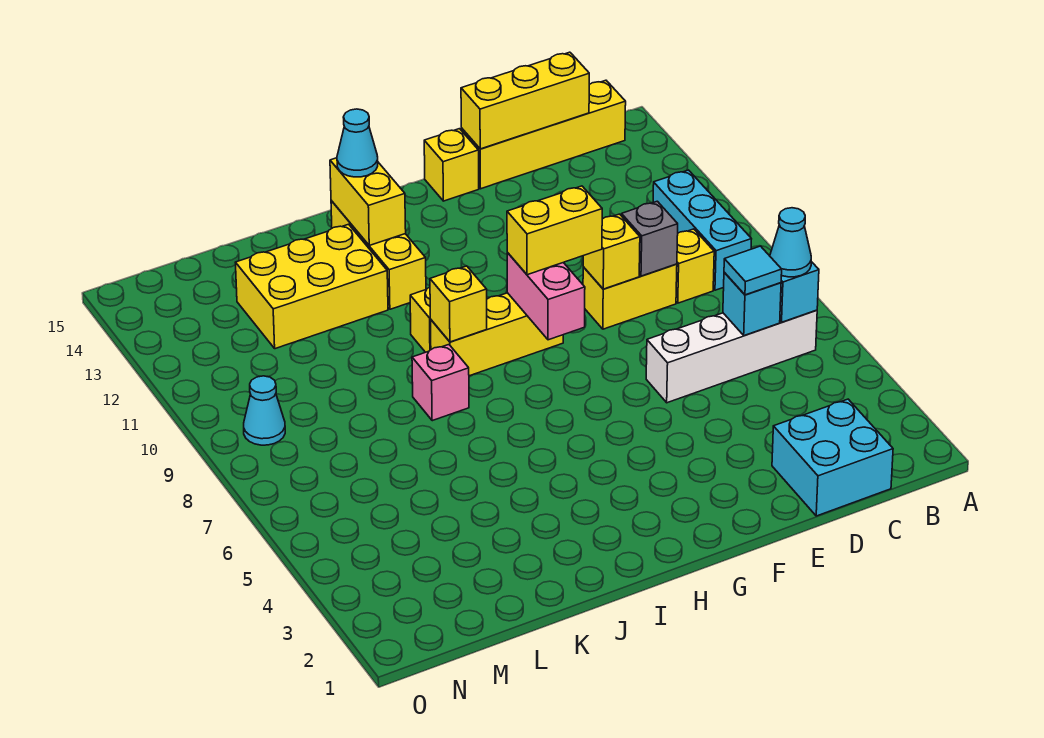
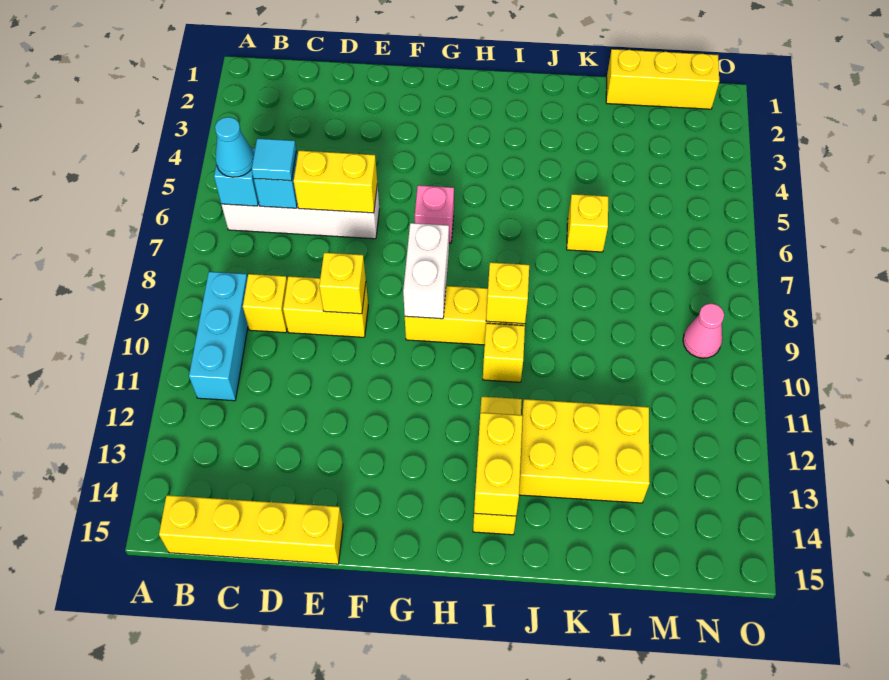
cyan brick C1:D2 level 1 -> none
yellow brick C15:E15 level 2 -> yellow brick L1:N1 level 1
grey brick D9 level 2 -> none
yellow brick F9:G9 level 3 -> yellow brick D6:E6 level 2
yellow brick F15 level 1 -> yellow brick K6 level 1
pink brick G8:G9 level 2 -> white brick G8:G9 level 2
cyan cone I14 level 3 -> none
pink brick J8 level 1 -> pink brick G6 level 1
cyan cone N9 level 1 -> pink cone N9 level 1

